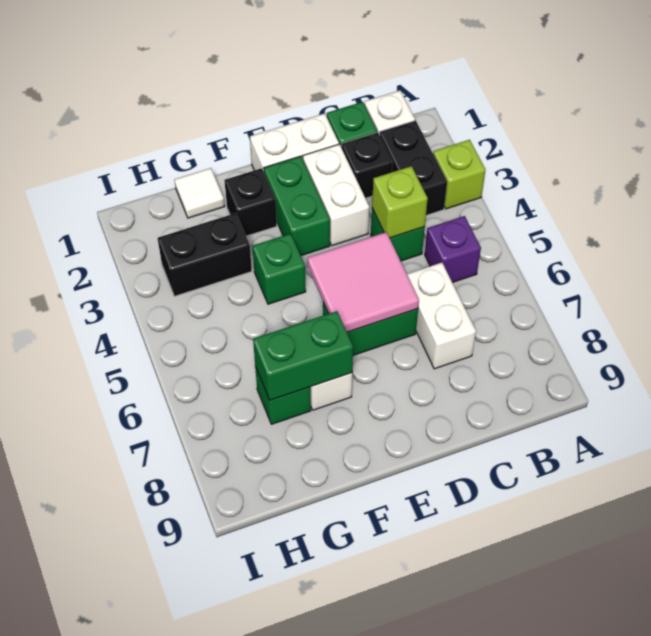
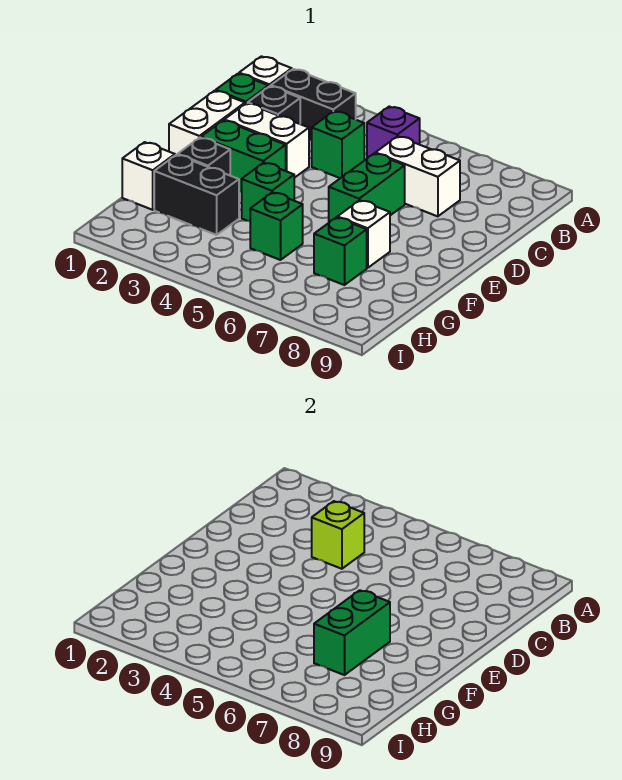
lime brick A3 level 1 -> none
pink tile D5:E6 level 2 -> none
white tile G1 level 1 -> white brick G1 level 1
black brick G3:H3 level 1 -> black brick G2:G3 level 1
none -> green brick G5 level 1

